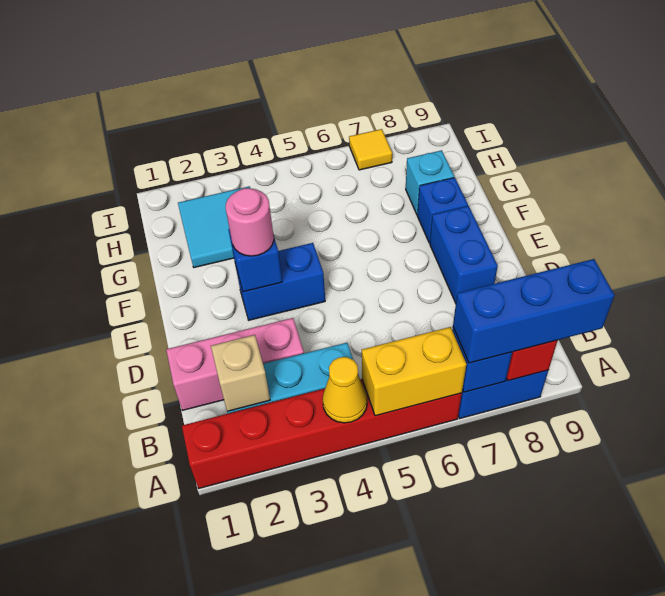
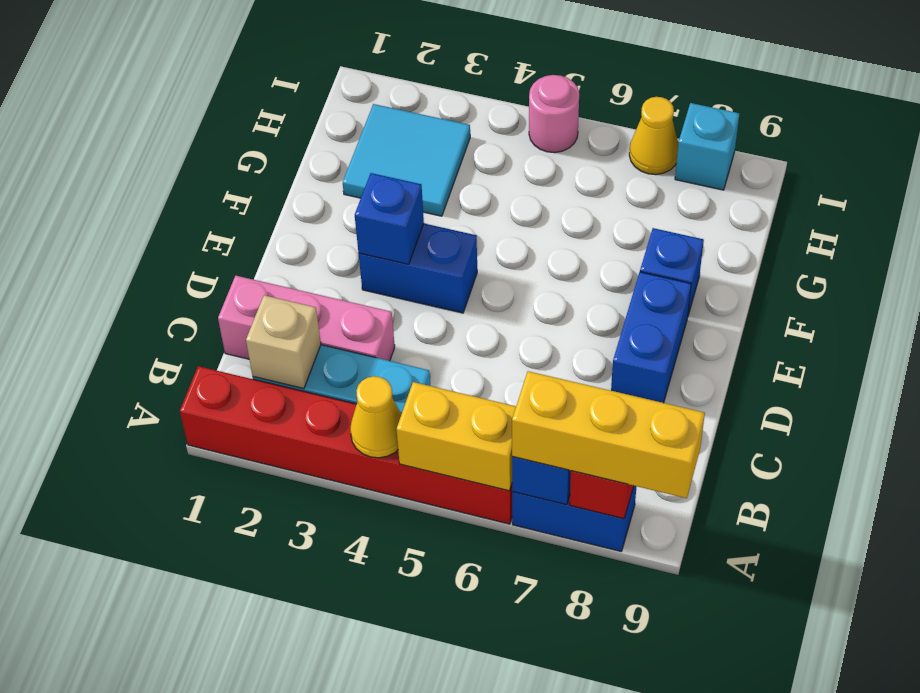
blue brick A7:A9 level 3 -> yellow brick A7:A9 level 3
pink round brick E3 level 3 -> pink round brick I5 level 1
cyan brick G8 level 1 -> cyan brick I8 level 1
yellow tile I7 level 1 -> yellow cone I7 level 1

